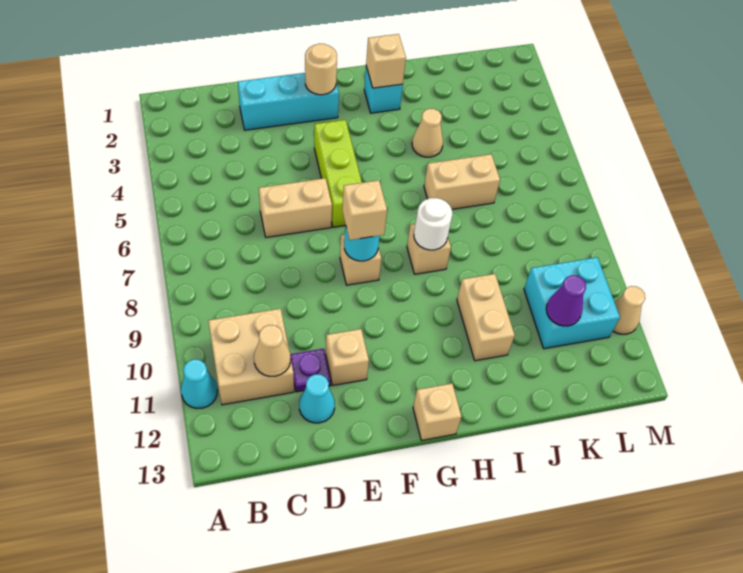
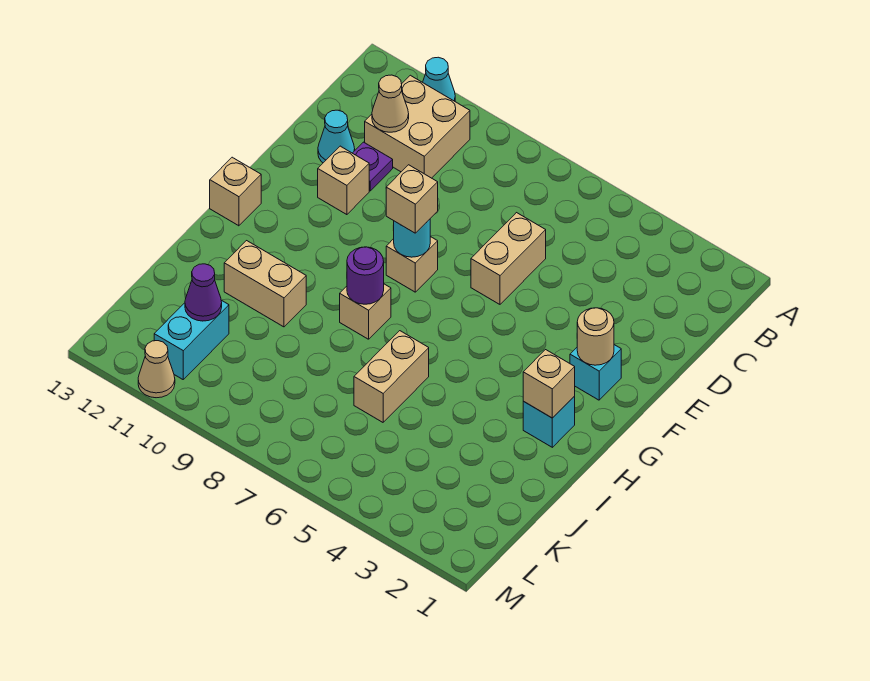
cyan brick D2:F2 level 1 -> cyan brick F2 level 1
lime brick F4:F6 level 1 -> none
white round brick H8 level 2 -> purple round brick H8 level 2
tan cone I4 level 1 -> none
cyan brick K10:L11 level 1 -> cyan brick K11:L11 level 1

